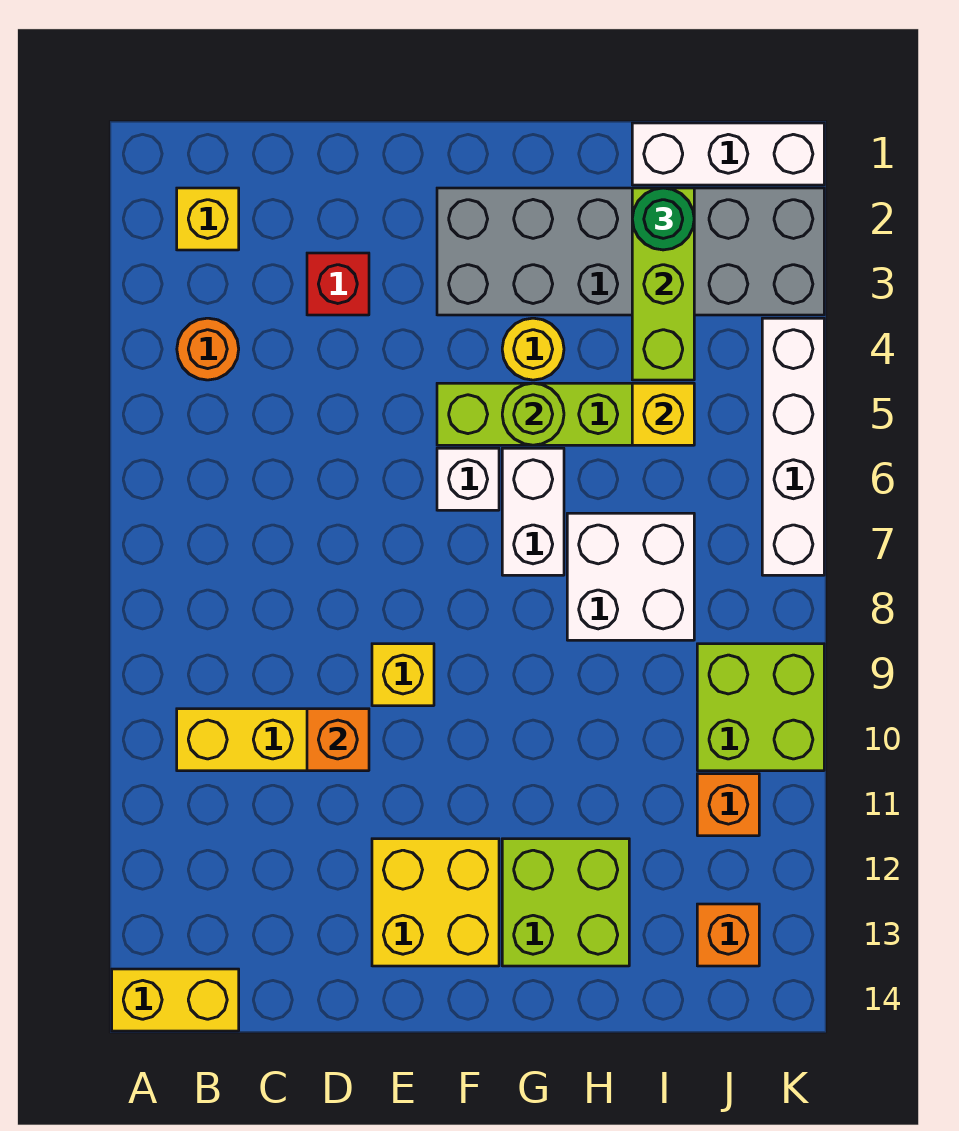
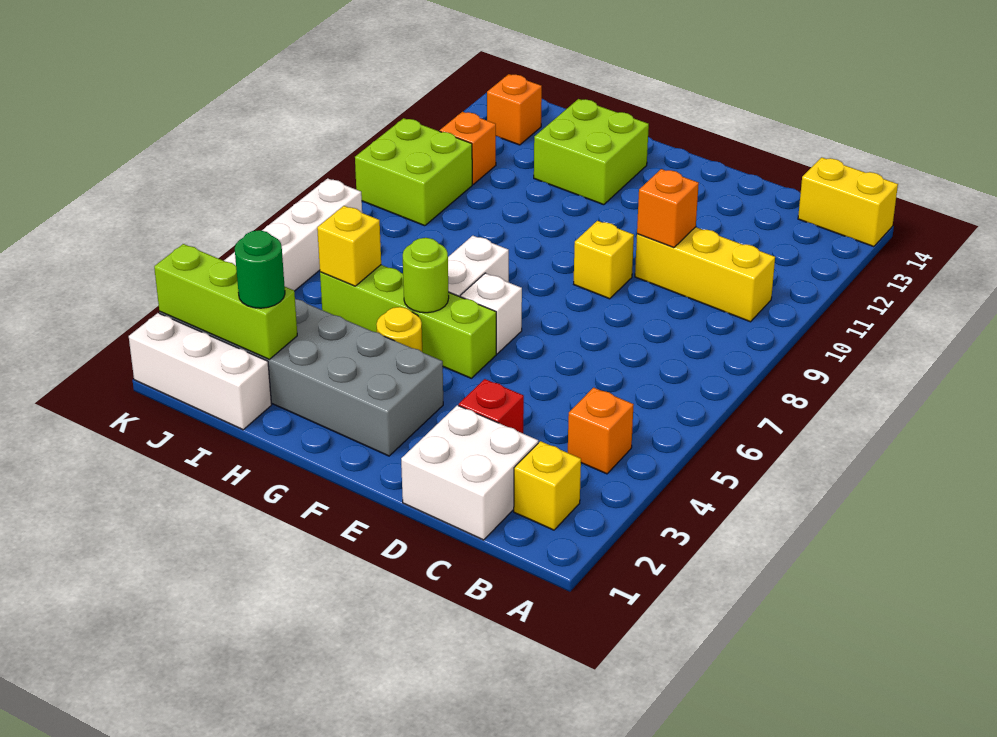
orange round brick B4 level 1 -> orange brick B4 level 1
yellow brick E12:F13 level 1 -> none
white brick H7:I8 level 1 -> white brick C1:D2 level 1
lime brick I2:I4 level 2 -> lime brick I2:K2 level 2

